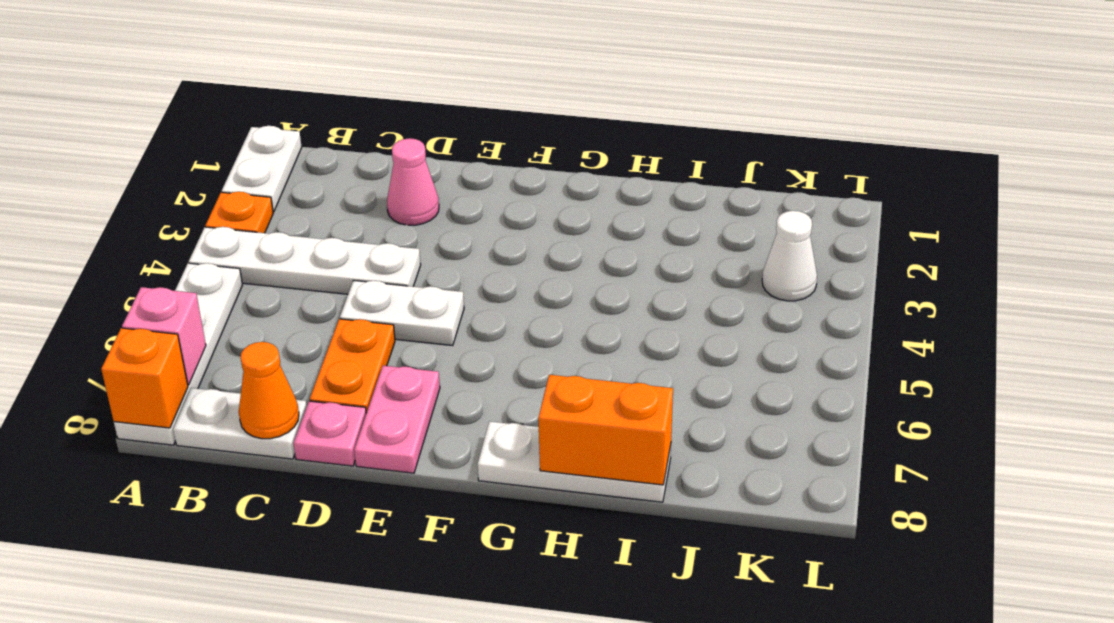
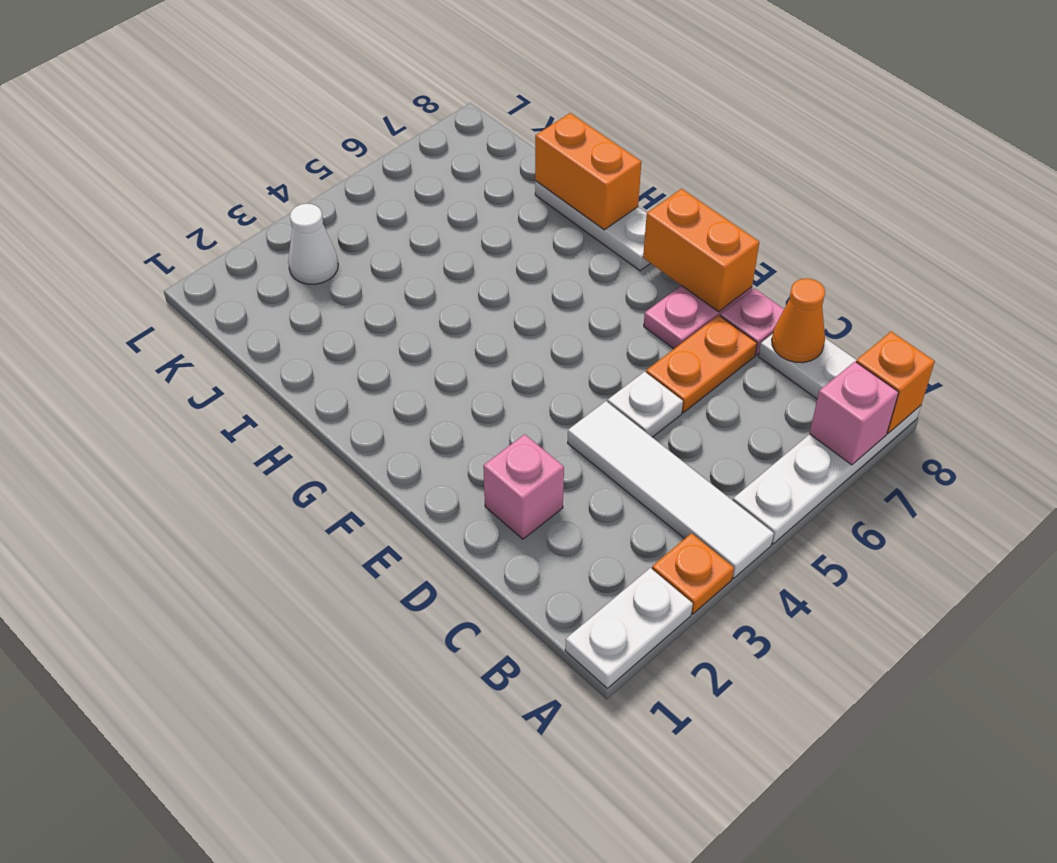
white plate A4:D4 level 1 -> white tile A4:D4 level 1
pink cone D2 level 1 -> pink brick D2 level 1
white plate D5:E5 level 1 -> white plate D5 level 1
none -> orange brick E8:F8 level 2

